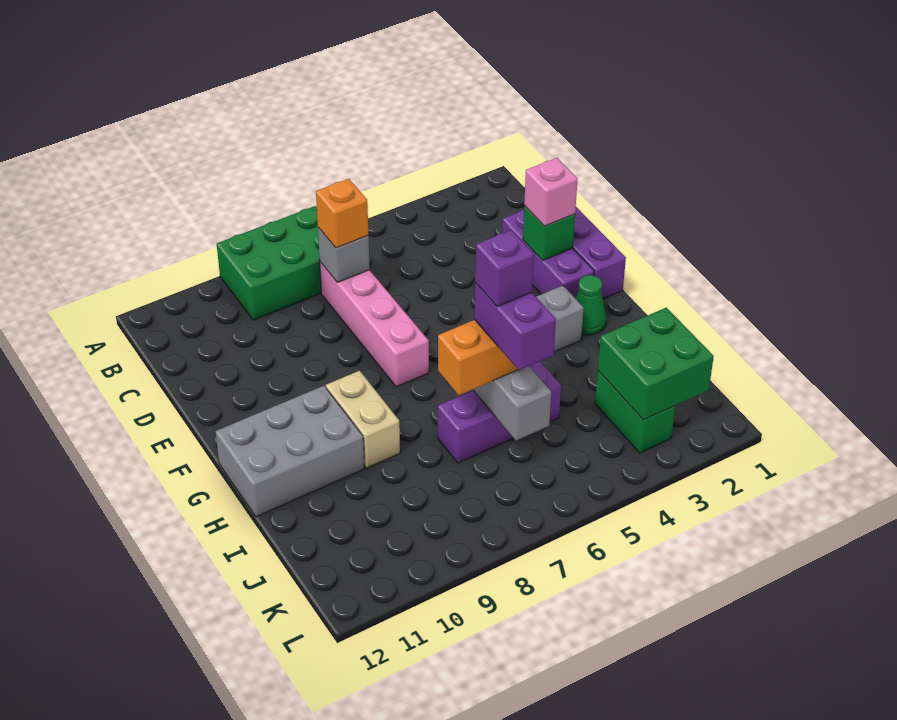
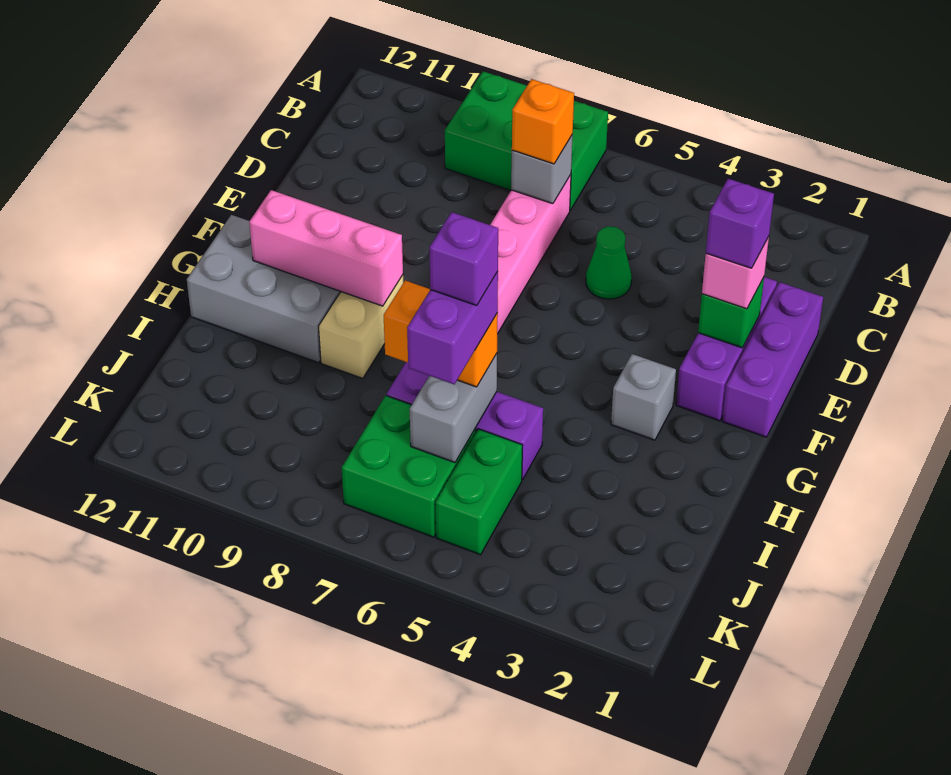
none -> purple brick E2 level 4
green cone G2 level 1 -> green cone D5 level 1
none -> pink brick G9:G11 level 2
green brick J2:K3 level 2 -> green brick J6:K7 level 1
green brick J3:K3 level 1 -> green brick J5:K5 level 1

